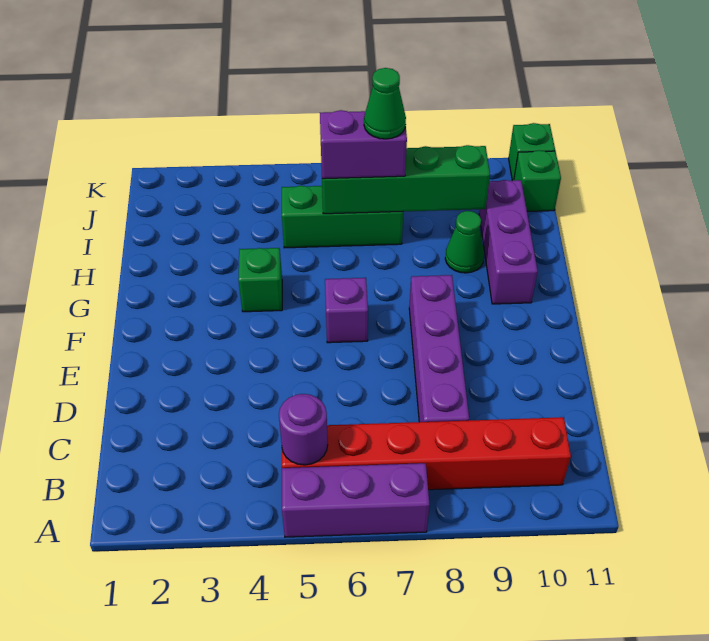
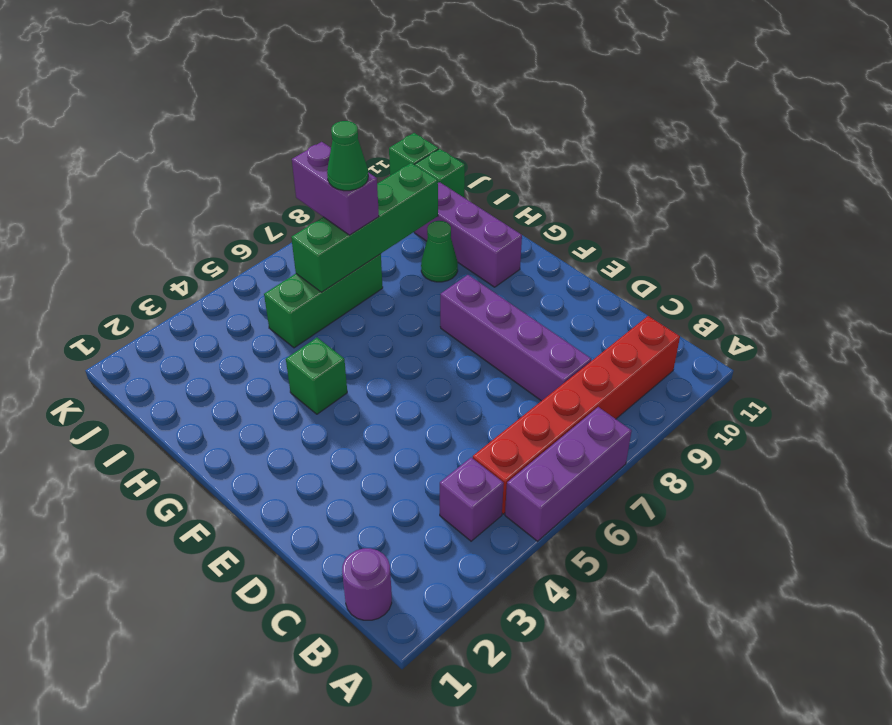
purple round brick B5 level 2 -> purple round brick B1 level 1
purple brick F6 level 1 -> purple brick B4 level 1
purple brick I6:I7 level 3 -> purple brick I7:J7 level 3

